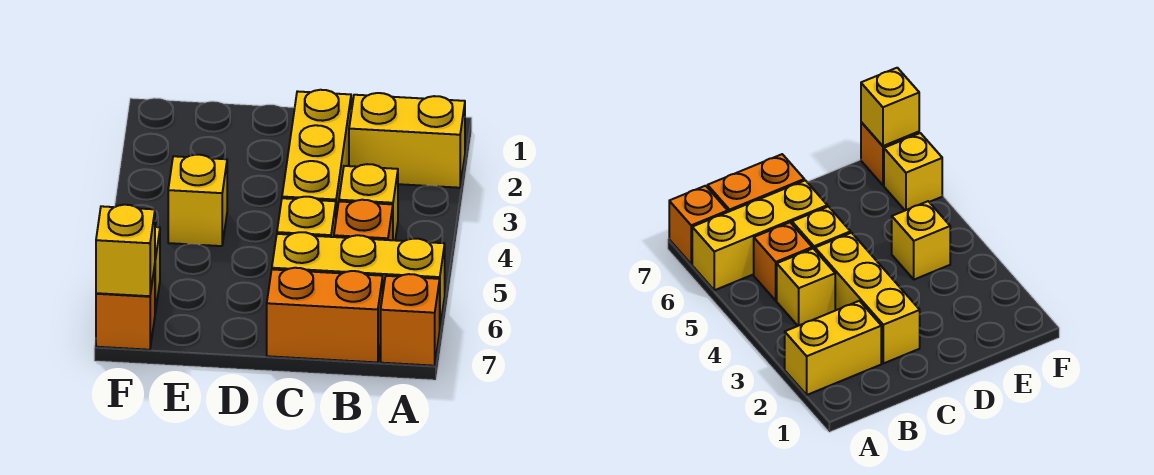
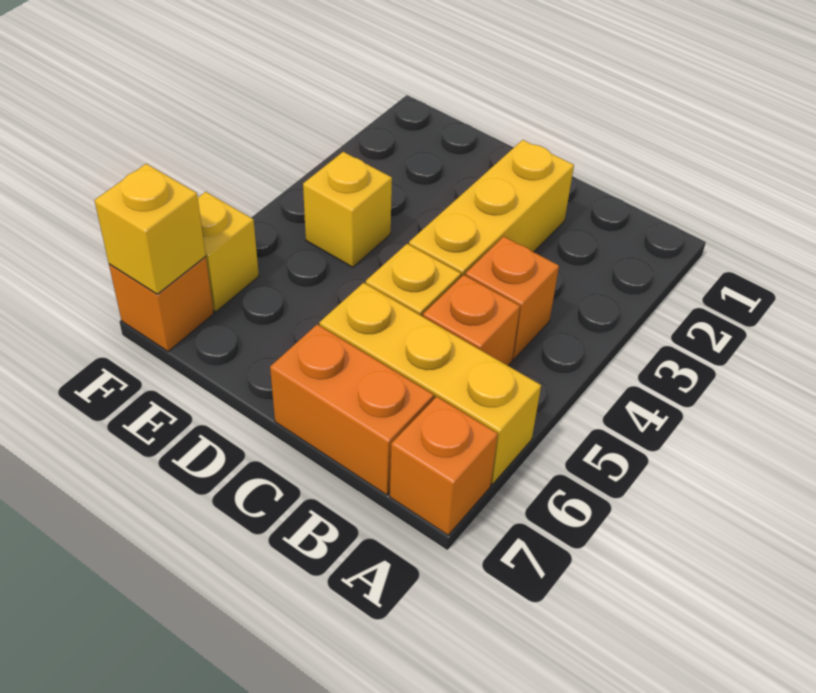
yellow brick A2:B2 level 1 -> none
yellow brick B4 level 1 -> orange brick B4 level 1

